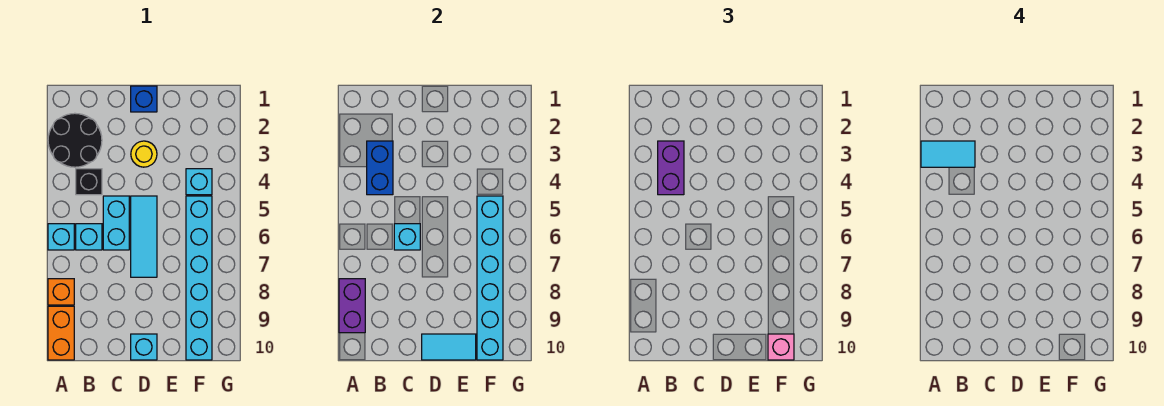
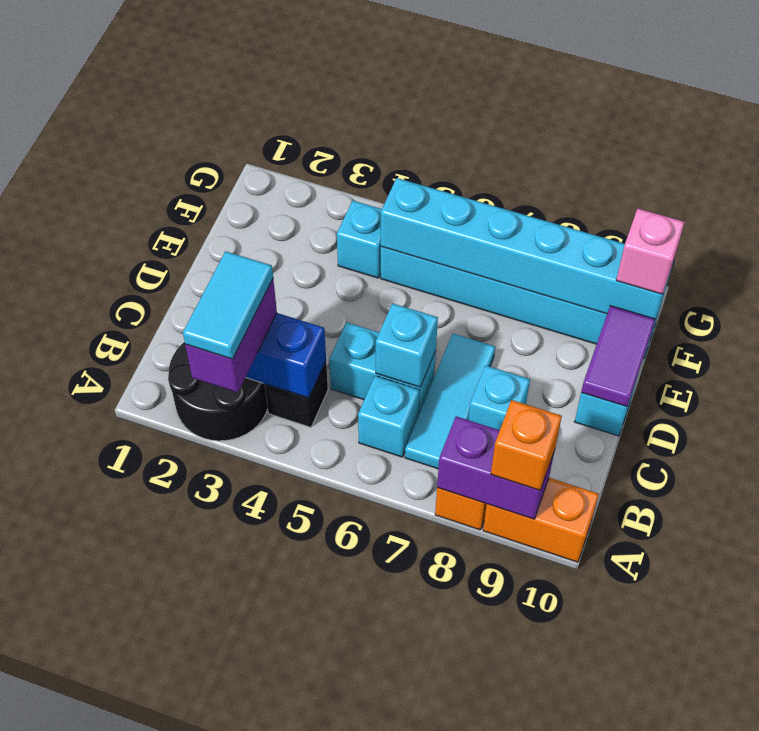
cyan brick A6 level 1 -> cyan brick C8 level 1
none -> orange brick A9 level 3
purple brick B3:B4 level 3 -> purple brick A3:B3 level 3
blue brick D1 level 1 -> none
yellow round brick D3 level 1 -> none
cyan tile D5:D7 level 1 -> cyan tile B7:D7 level 1
cyan tile D10:E10 level 2 -> purple tile D10:E10 level 2

